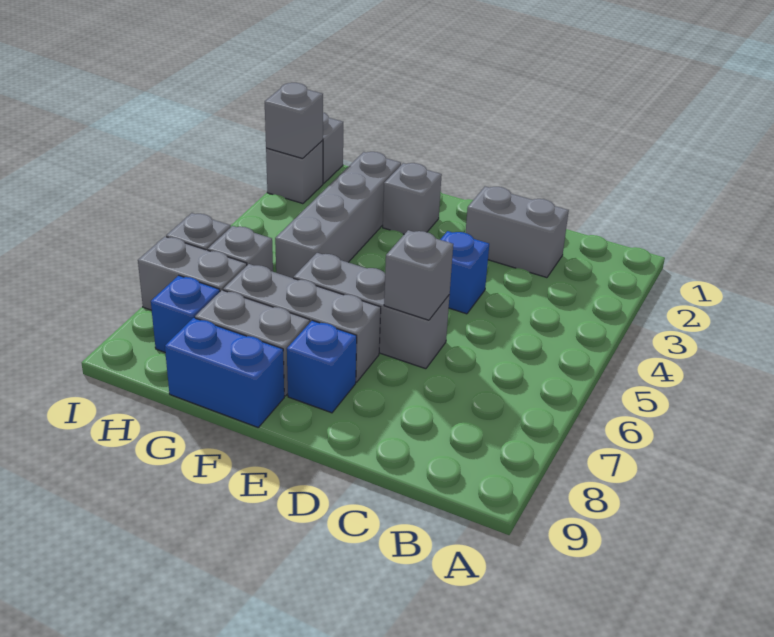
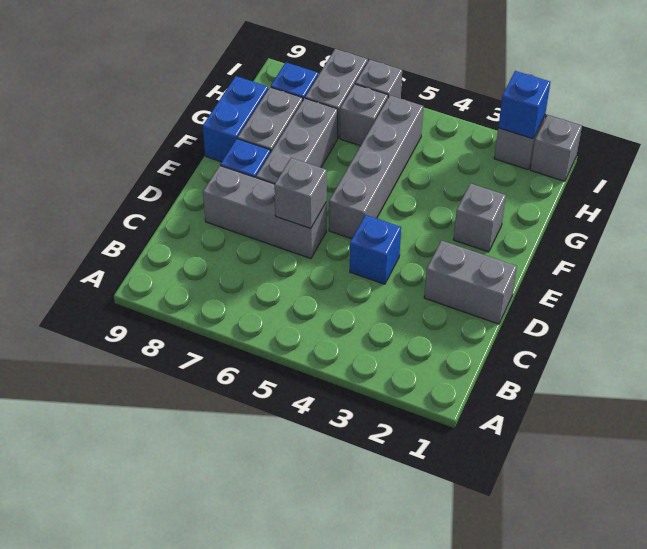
grey brick C2:D2 level 1 -> grey brick D1:D2 level 1
grey brick D6:F6 level 1 -> grey brick D6:D8 level 1
grey brick G2:G5 level 1 -> grey brick E5:H5 level 1
grey brick I2 level 2 -> blue brick I2 level 2

